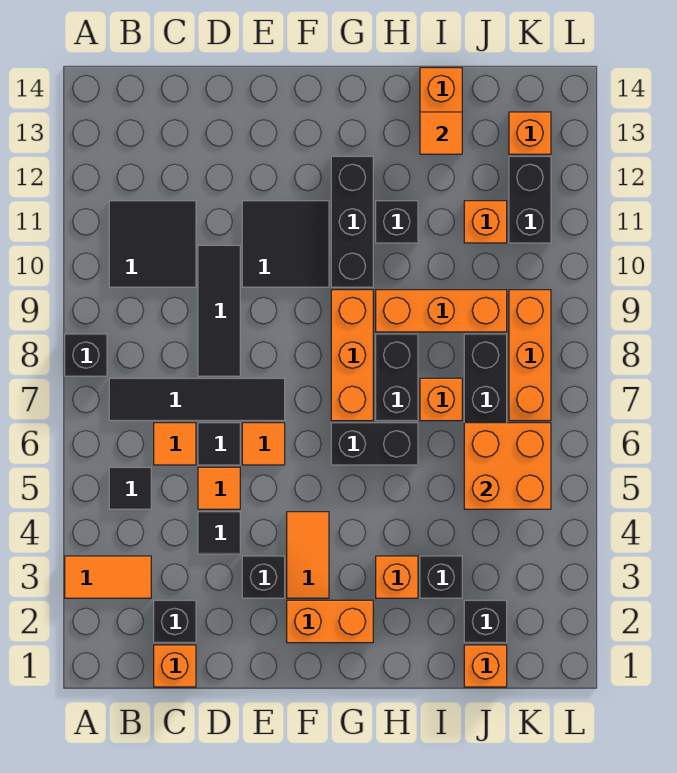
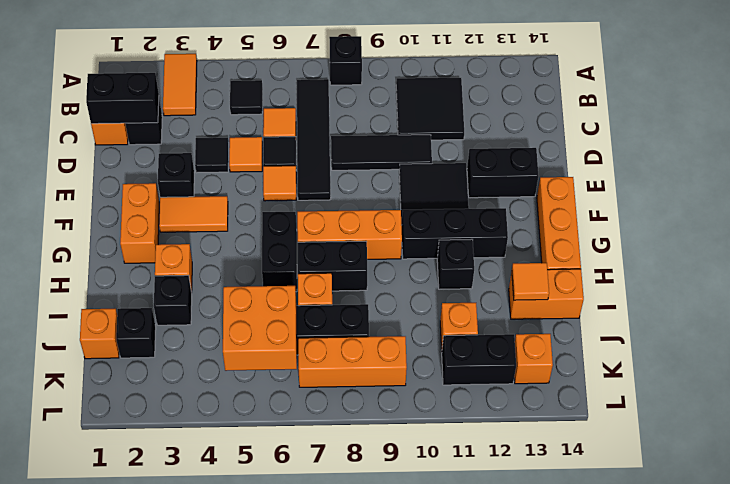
none -> black brick C1:C2 level 2
none -> black brick E12:E13 level 1
orange brick H9:J9 level 1 -> orange brick F14:H14 level 1

